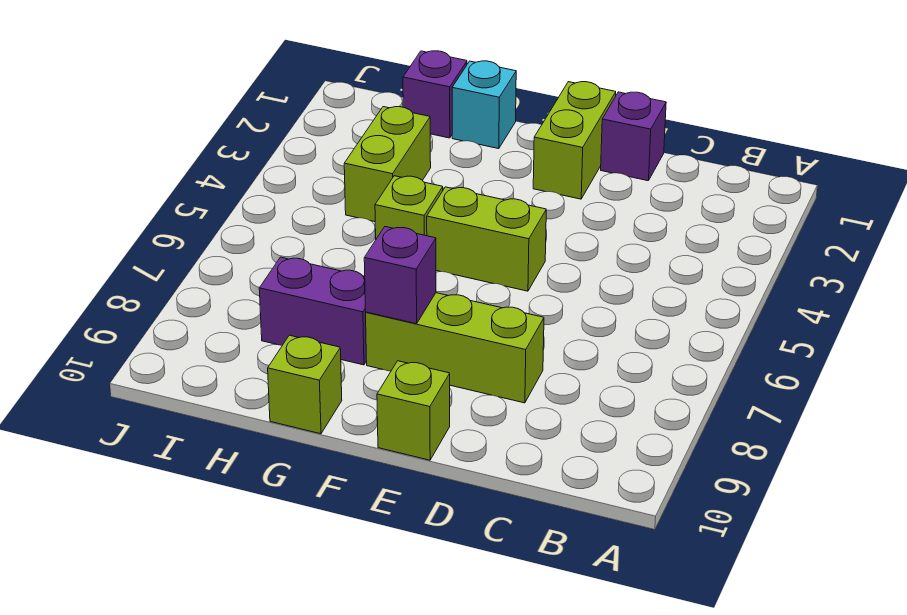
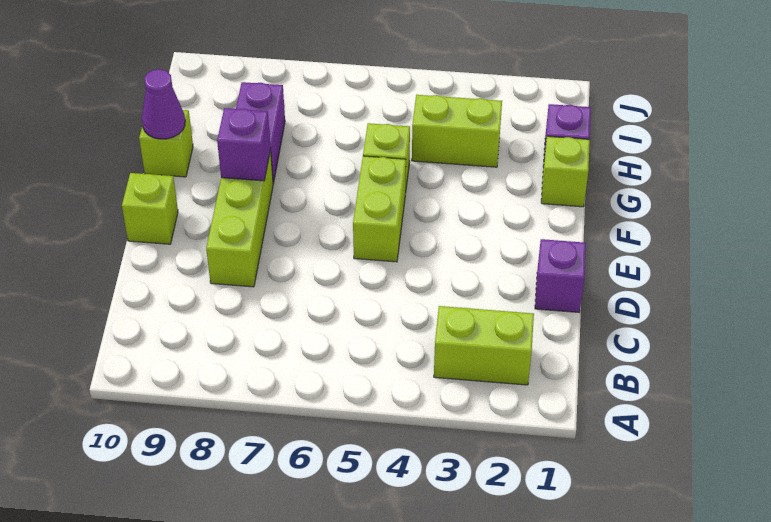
lime brick E1:E2 level 1 -> lime brick B2:B3 level 1
cyan brick G1 level 1 -> lime brick G1 level 1
none -> purple cone G10 level 2

